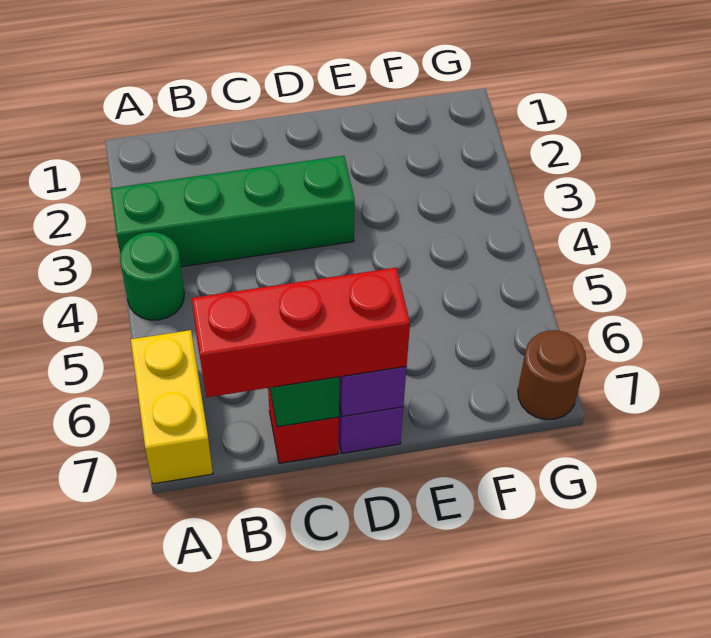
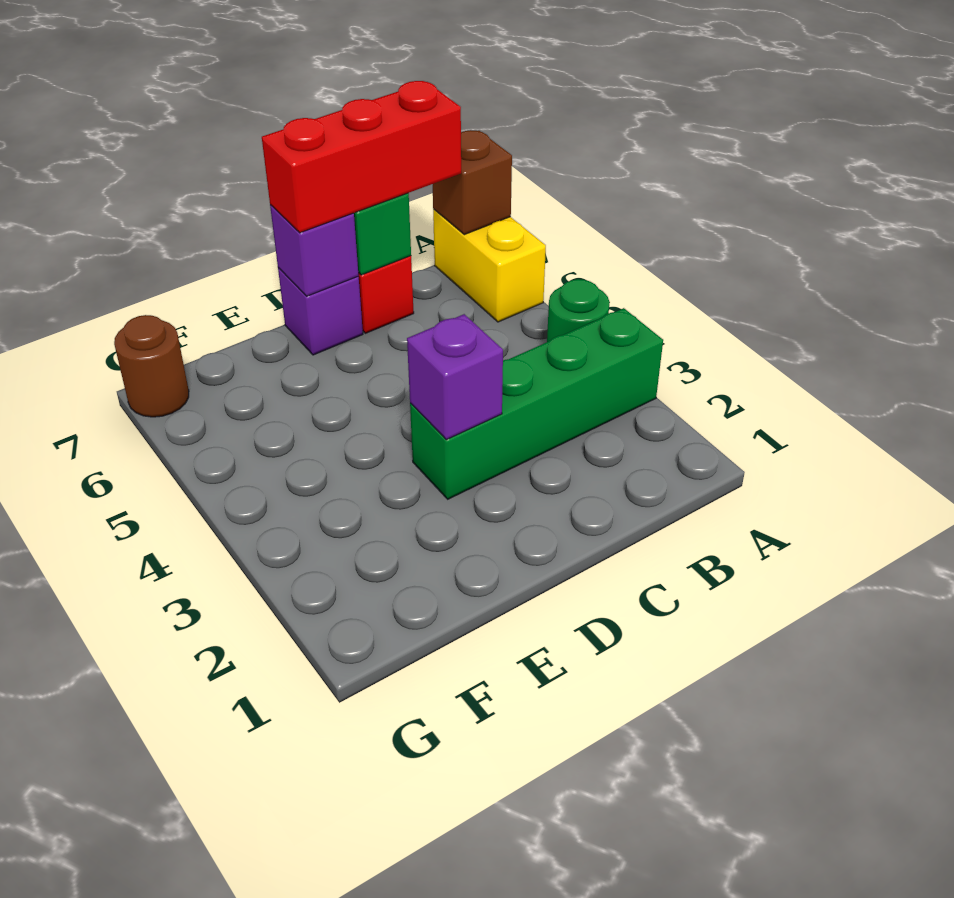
none -> brown brick A7 level 2
none -> purple brick D3 level 2

